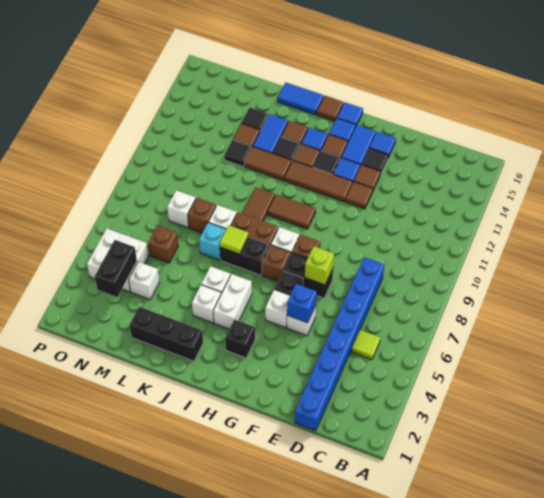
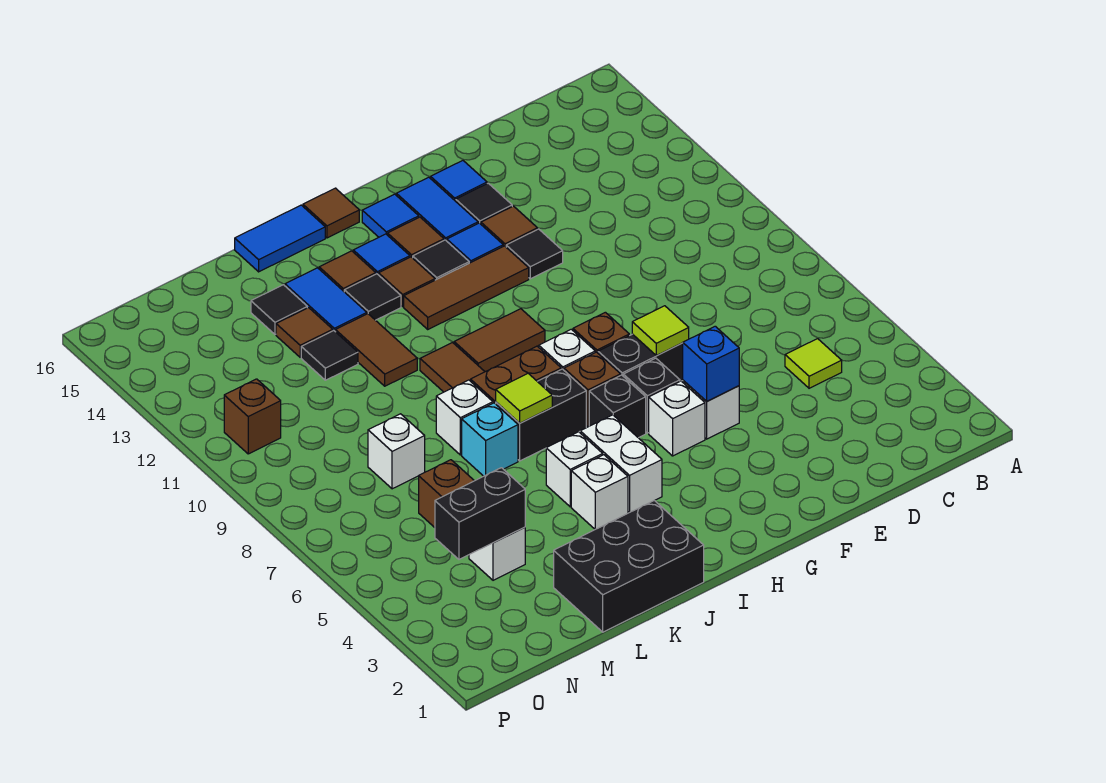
blue brick D1:D8 level 1 -> none
lime brick F7 level 2 -> lime tile F7 level 2
brown tile F12 level 1 -> black tile F12 level 1
black brick H3 level 1 -> black brick H6 level 1
blue tile H16 level 1 -> none
black brick J2:L2 level 1 -> black brick J1:L2 level 1
brown tile J12:K12 level 1 -> brown tile K11:K12 level 1
brown brick L8 level 1 -> brown brick O11 level 1
black brick N3:N4 level 2 -> black brick M4:N4 level 2
white brick N4:O5 level 1 -> none

